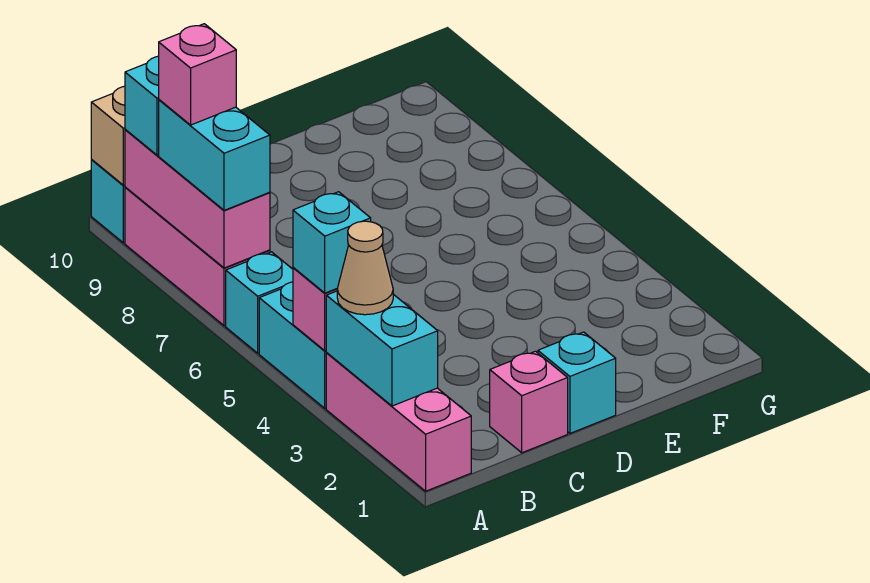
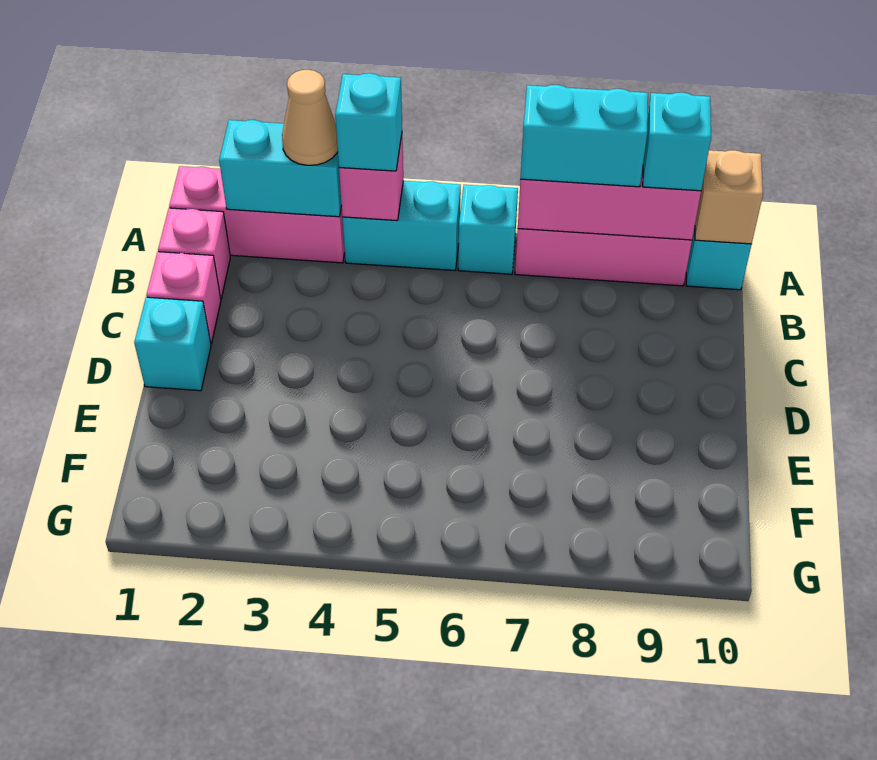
pink brick A8 level 4 -> pink brick B1 level 1

